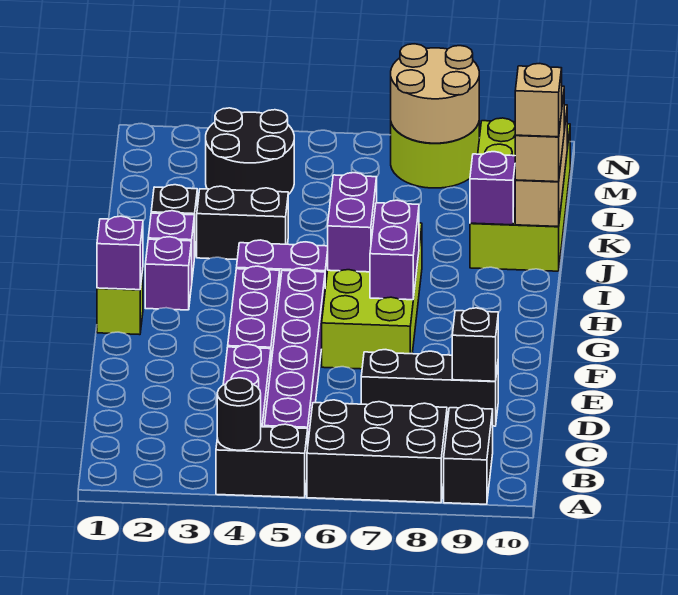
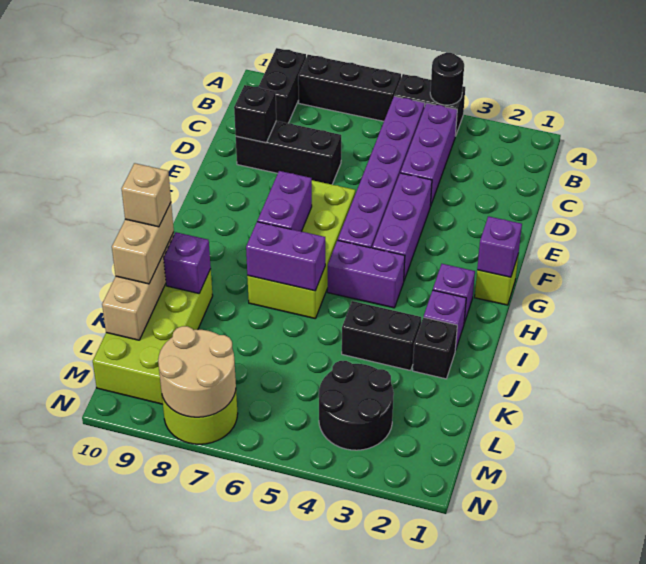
black brick A6:B8 level 1 -> black brick A6:A8 level 1
purple brick H6:I6 level 2 -> purple brick I6:I7 level 2

